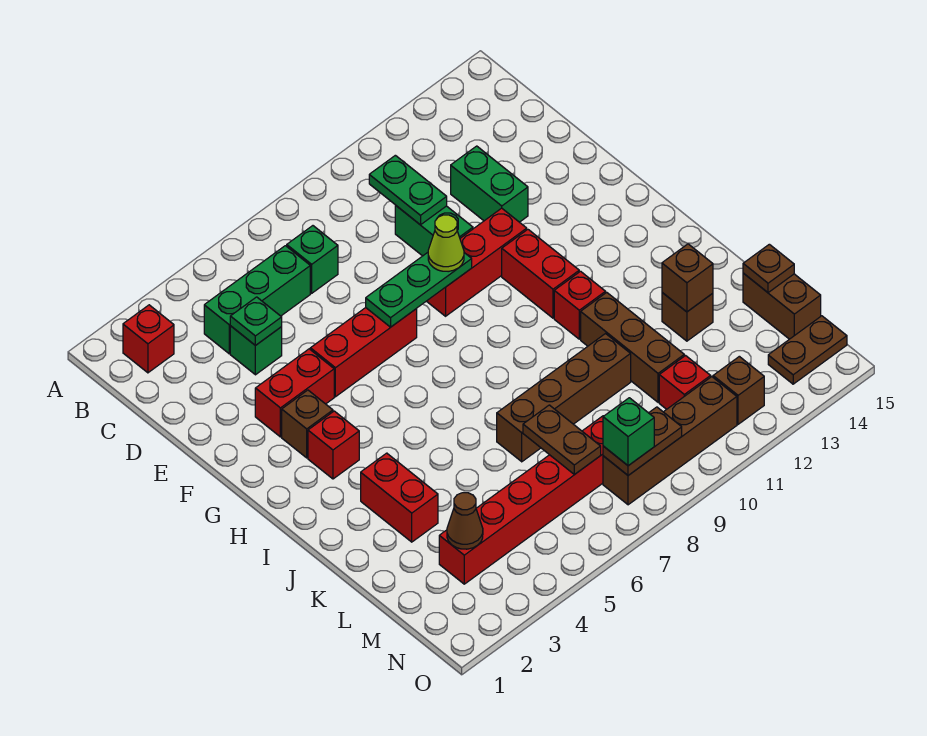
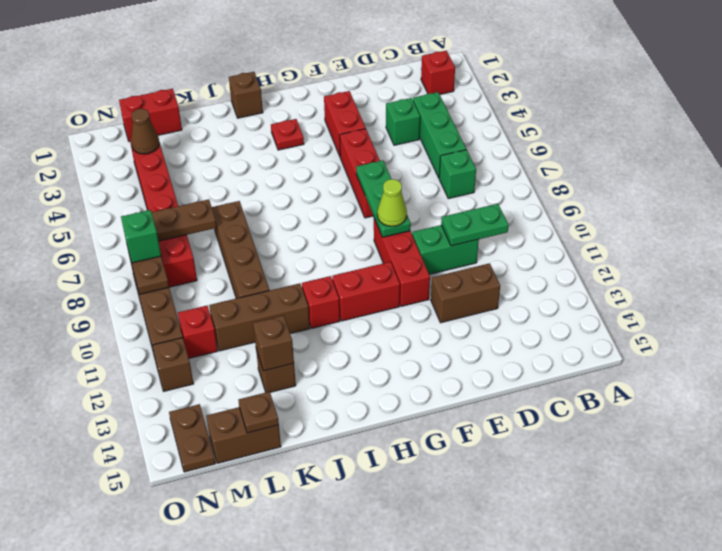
green plate D4 level 2 -> none
green brick D12:E12 level 1 -> brown brick D12:E12 level 1
brown brick G3 level 1 -> brown brick I1 level 1
red brick H3 level 1 -> red plate H3 level 1
red brick J3:K3 level 1 -> red brick L1:M1 level 1

